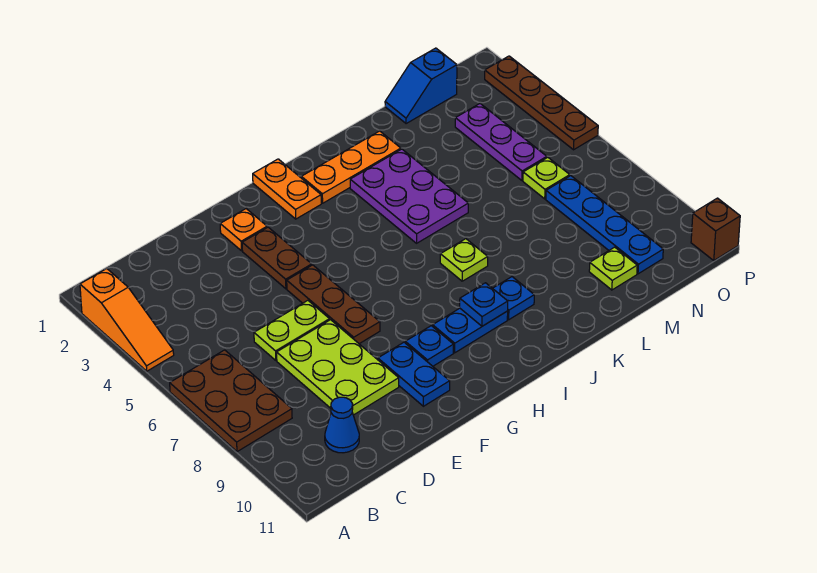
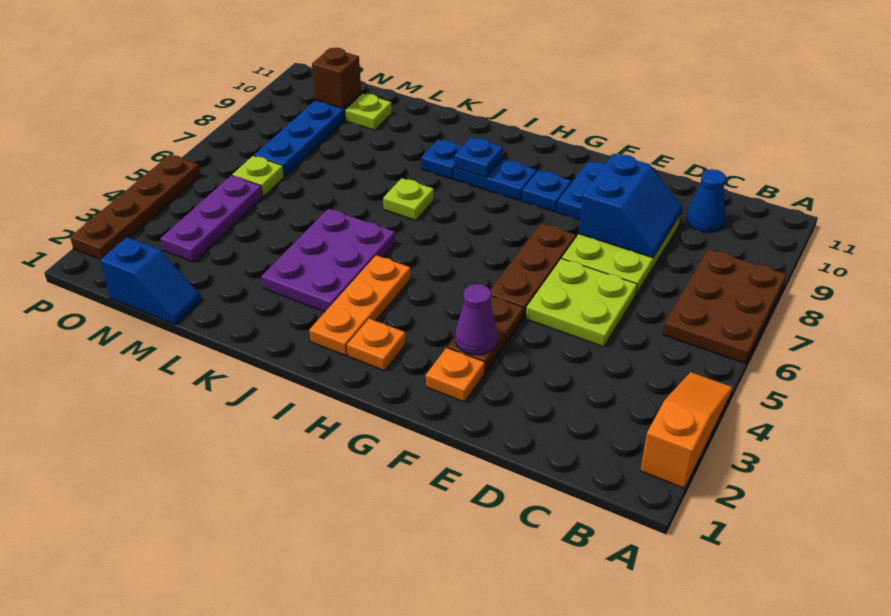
lime plate D6:E6 level 1 -> lime plate D5:E6 level 1
none -> blue slope D8:E9 level 2 top E
none -> purple cone F3 level 2
orange plate H1:H2 level 1 -> orange plate H2 level 1
orange plate I2:K2 level 1 -> orange plate I2:I4 level 1
brown brick P11 level 1 -> brown brick N10 level 2

